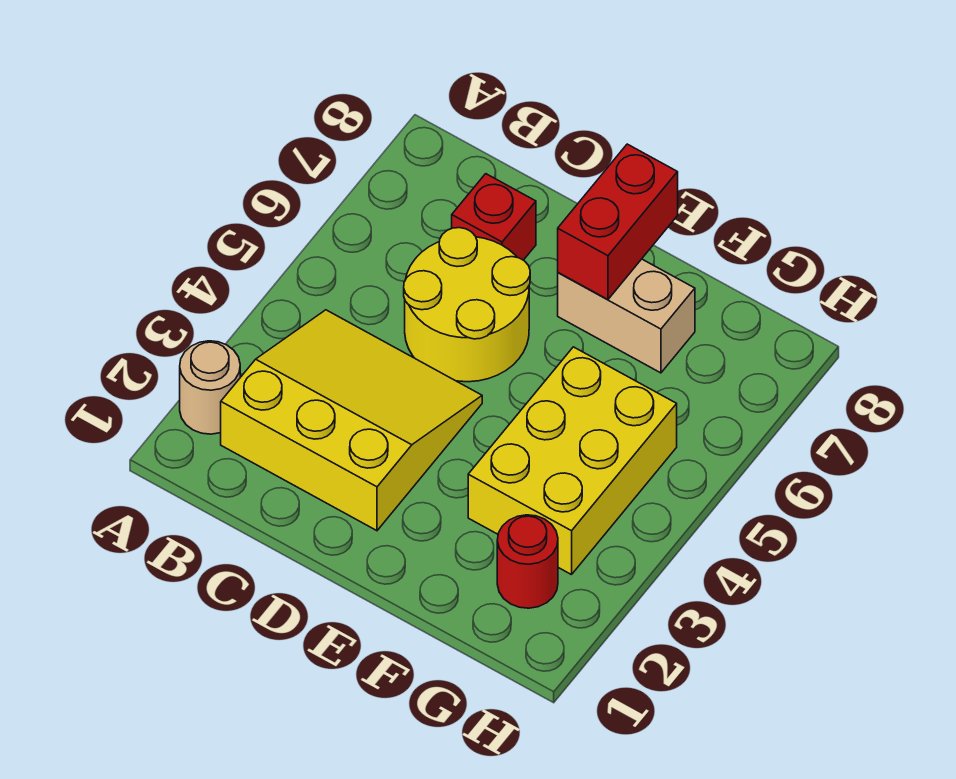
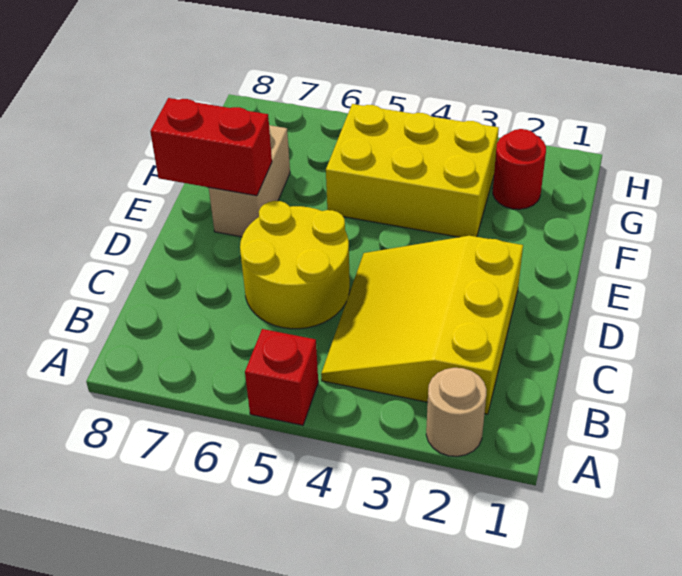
red brick C7 level 1 -> red brick A5 level 1

